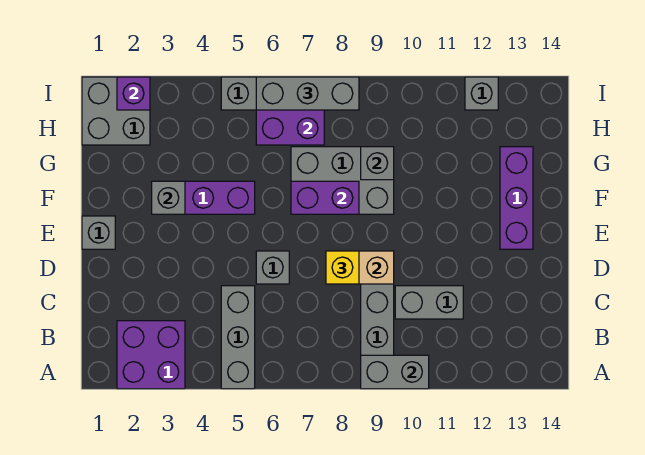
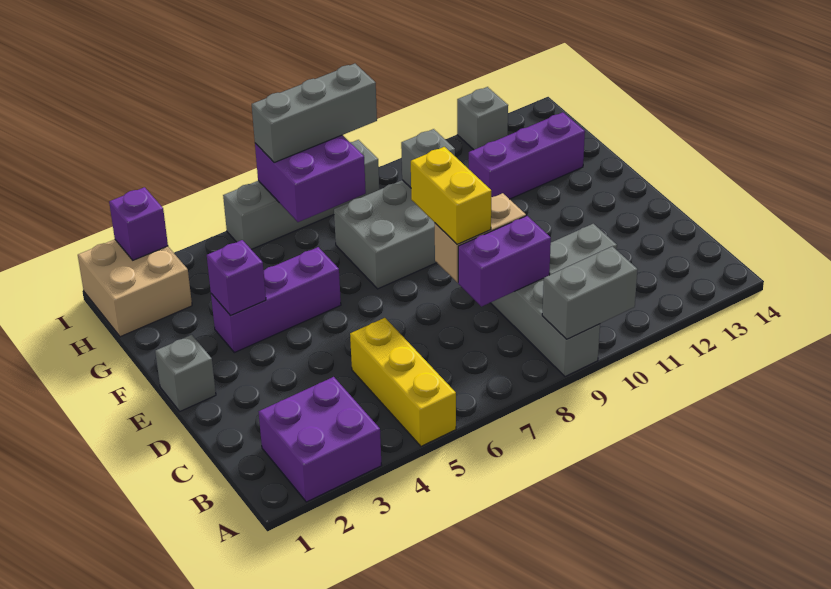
grey brick A5:C5 level 1 -> yellow brick A5:C5 level 1
grey brick D6 level 1 -> none
yellow brick D8 level 3 -> yellow brick D8:E8 level 3
purple brick E13:G13 level 1 -> purple brick G11:G13 level 1
grey brick F3 level 2 -> purple brick F3 level 2
purple brick F7:F8 level 2 -> purple brick C8:C9 level 2
grey brick H1:I2 level 1 -> tan brick H1:I2 level 1

